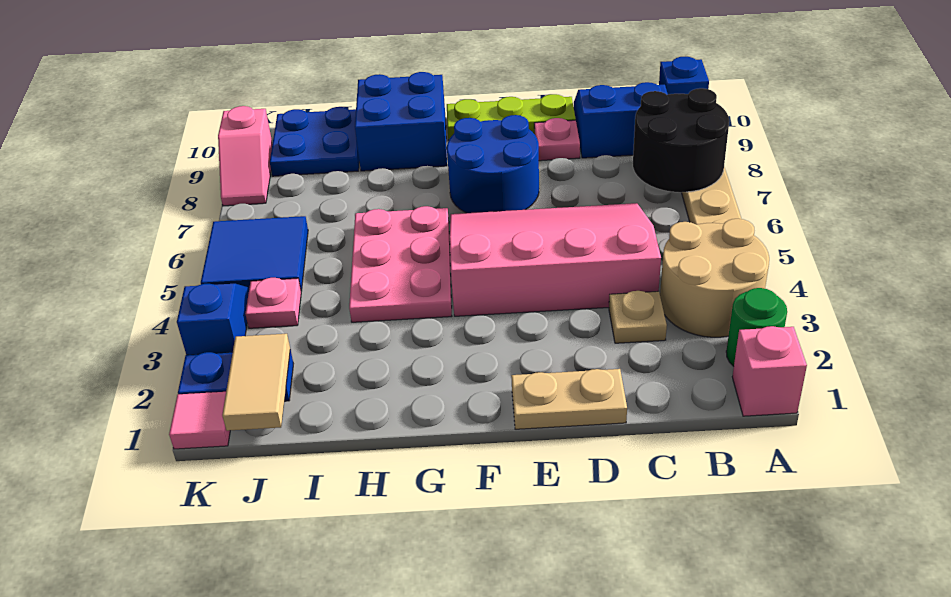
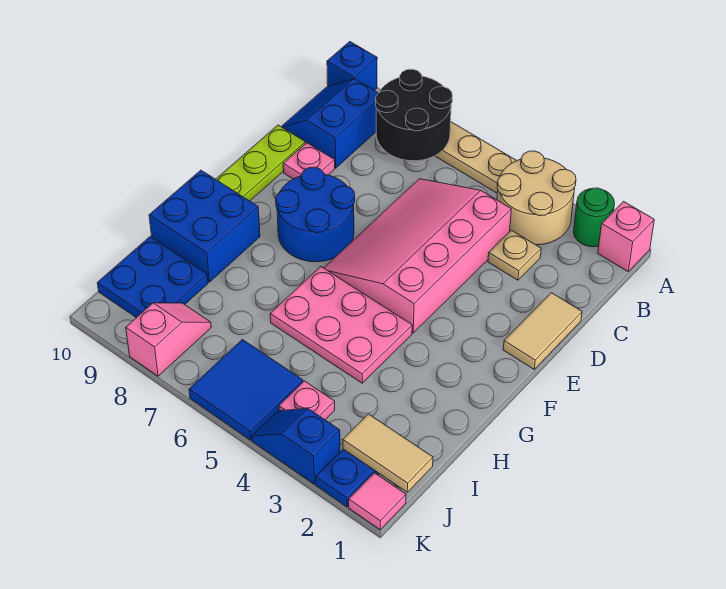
tan plate D1:E1 level 1 -> tan tile D1:E1 level 1
pink slope K8:K9 level 1 top 9 -> pink slope J8:K8 level 1 top K

